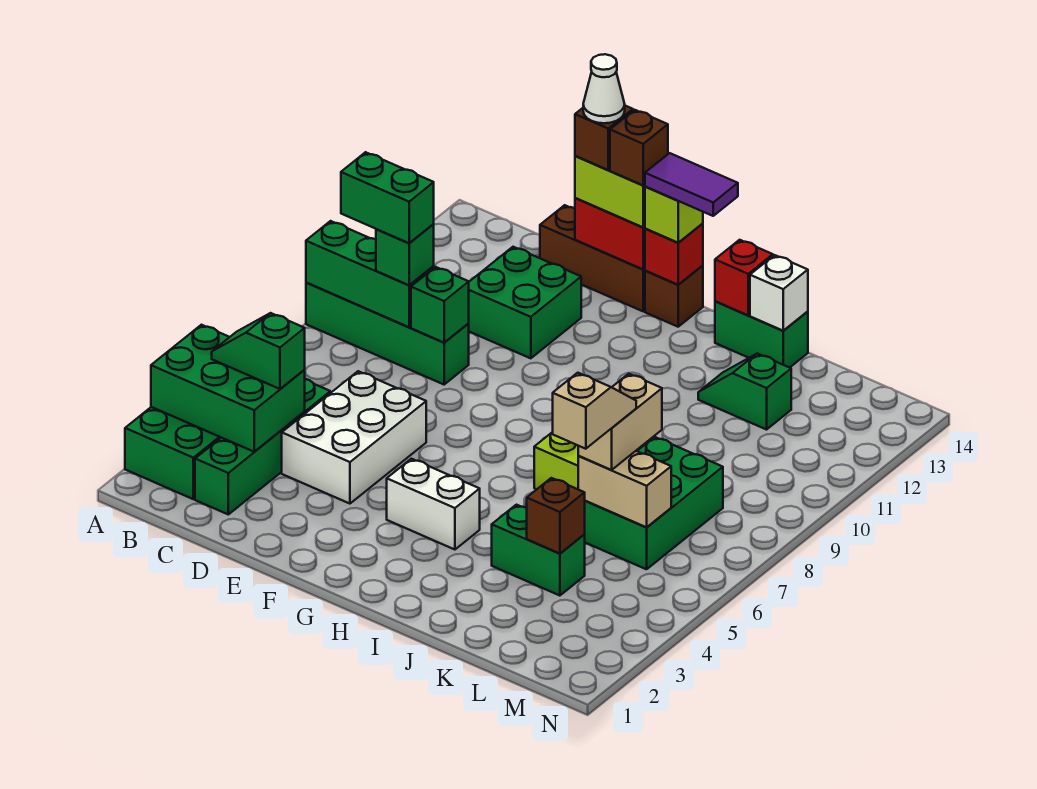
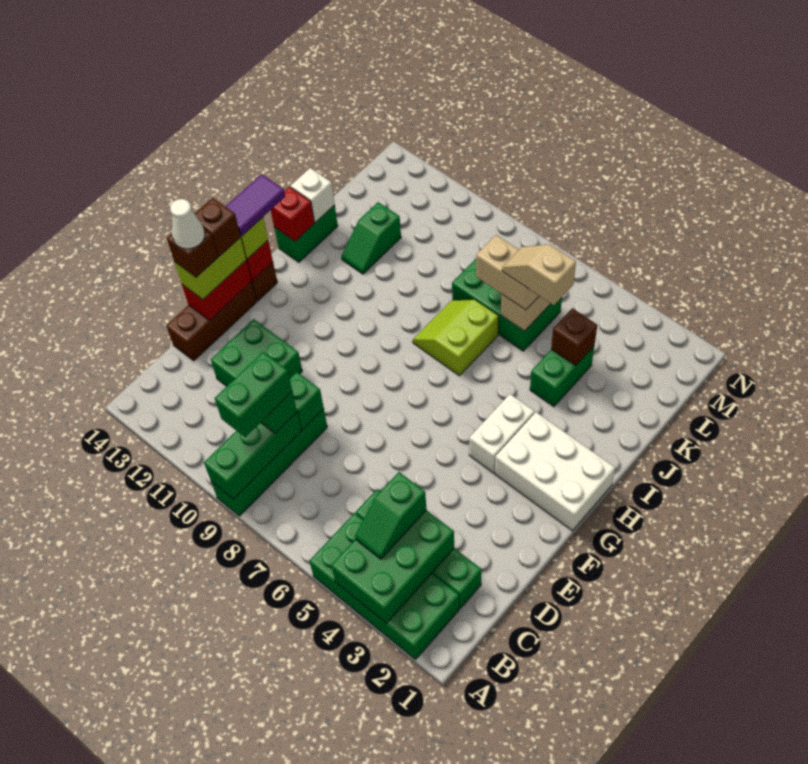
white brick D4:E6 level 1 -> white brick G1:H3 level 1

